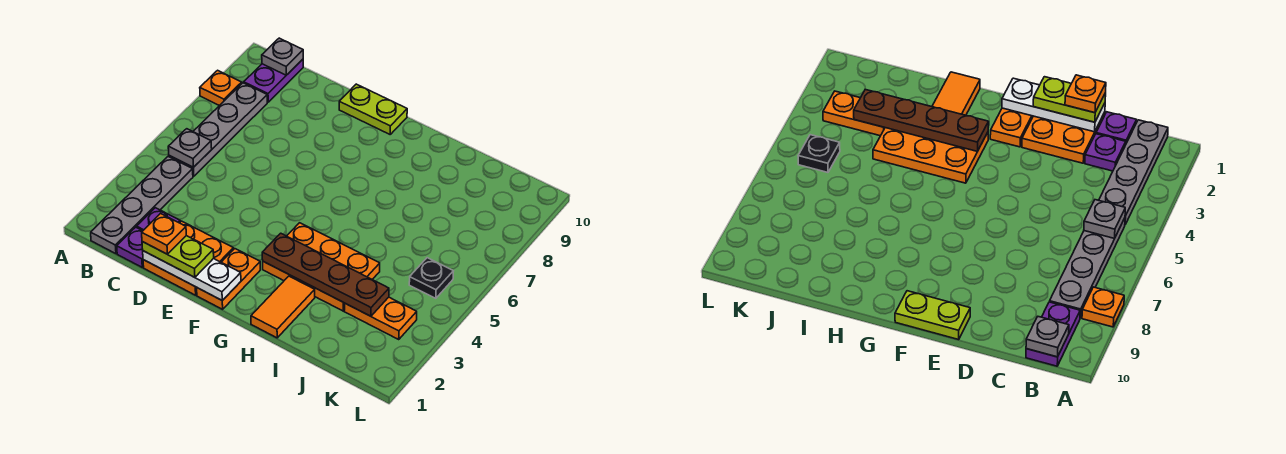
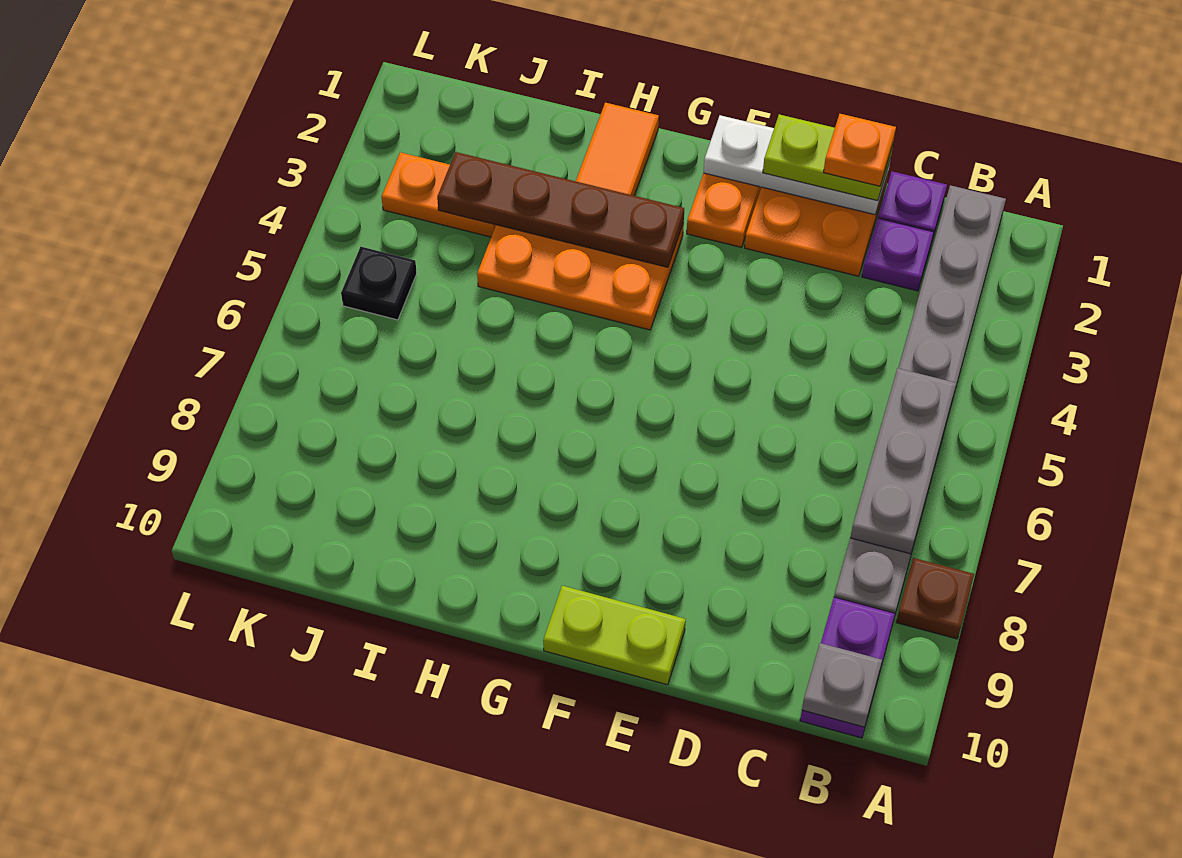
orange plate A8 level 1 -> brown plate A8 level 1
grey plate B5 level 2 -> grey plate B5:B7 level 2

